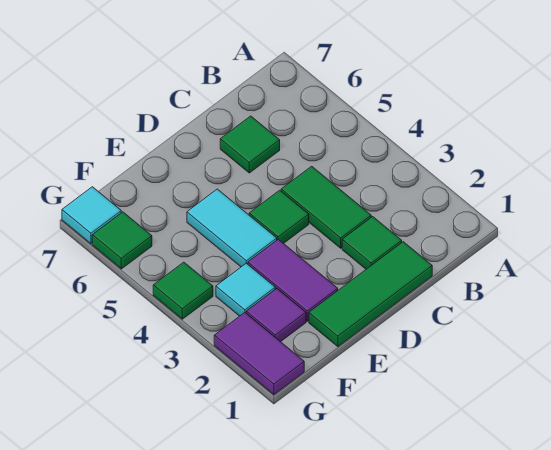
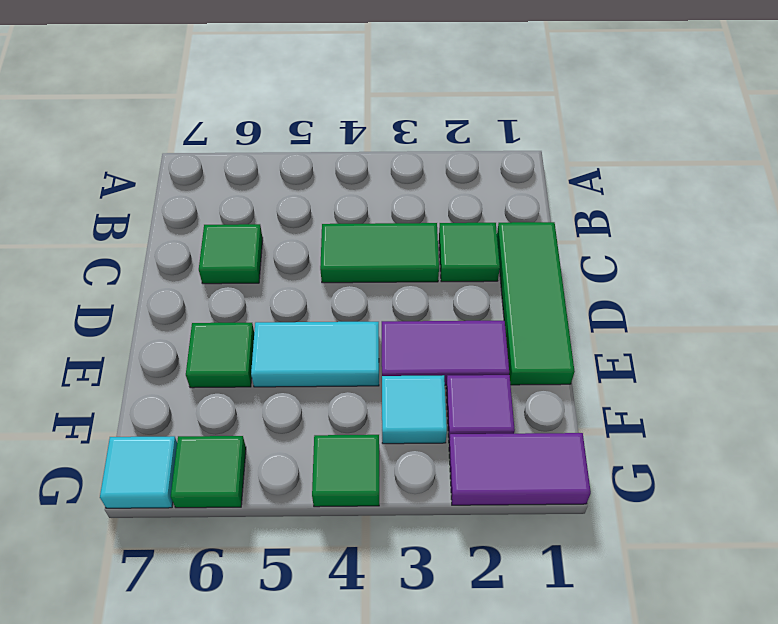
green tile D4 level 1 -> green tile E6 level 1

